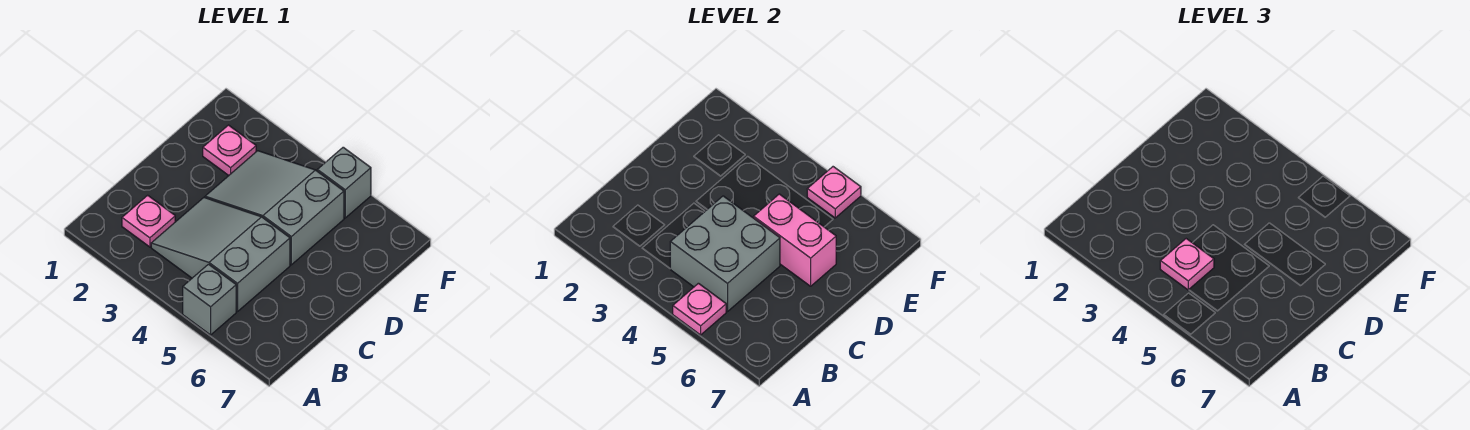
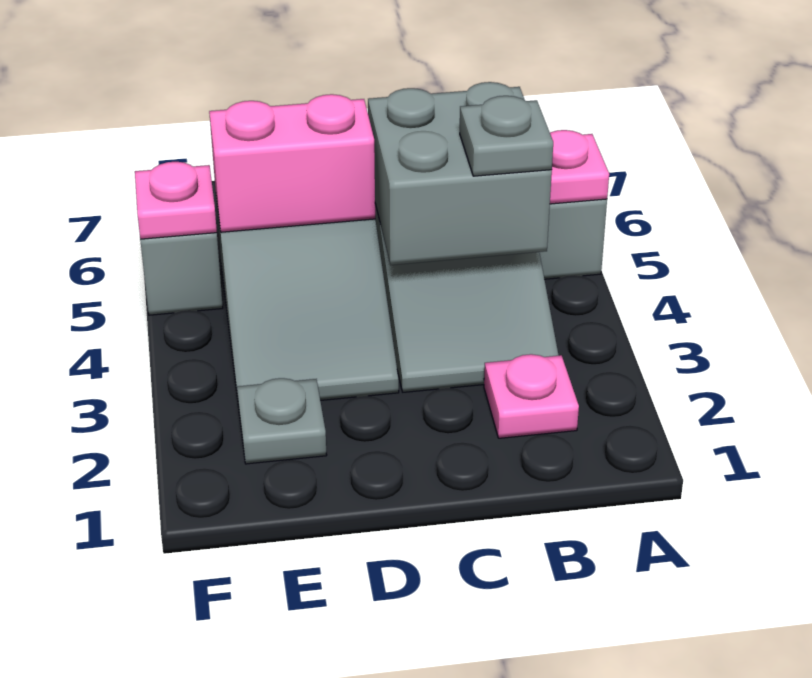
pink plate B4 level 3 -> grey plate B4 level 3
pink brick D5:D6 level 2 -> pink brick D5:E5 level 2
pink plate E2 level 1 -> grey plate E2 level 1

